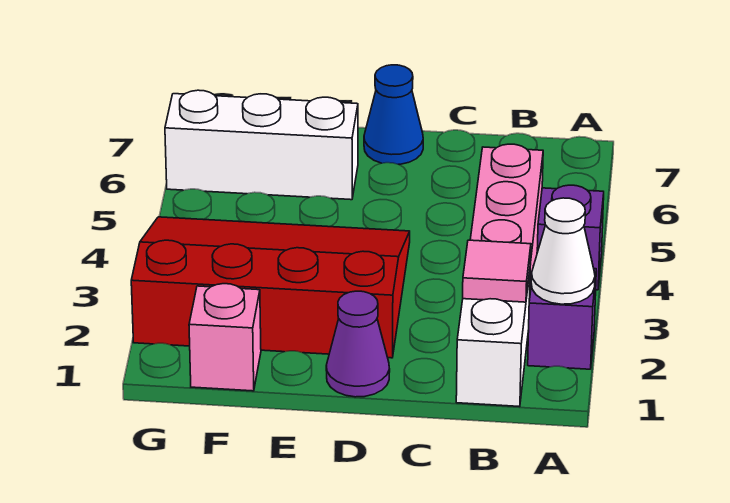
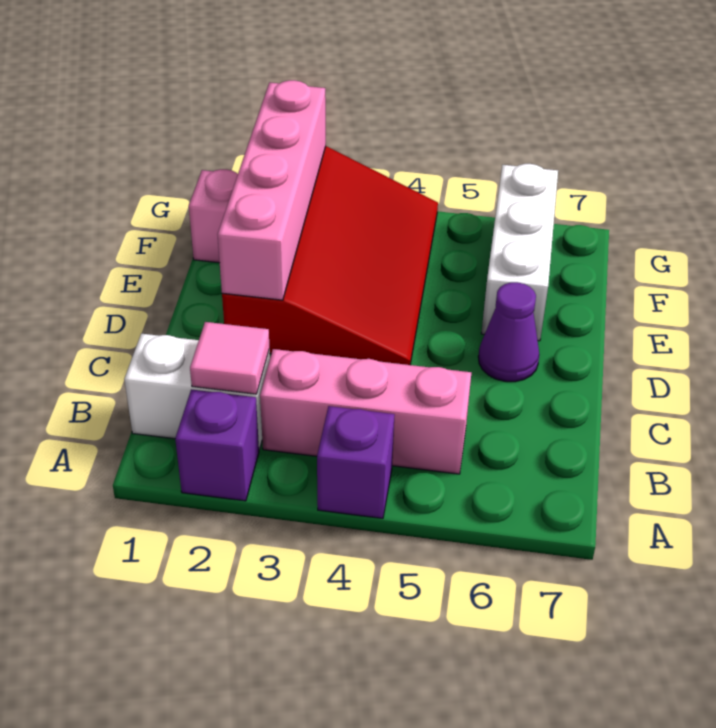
white cone A2 level 2 -> none
purple cone D1 level 1 -> purple cone D6 level 1
none -> pink brick D2:G2 level 2
blue cone D7 level 1 -> none

